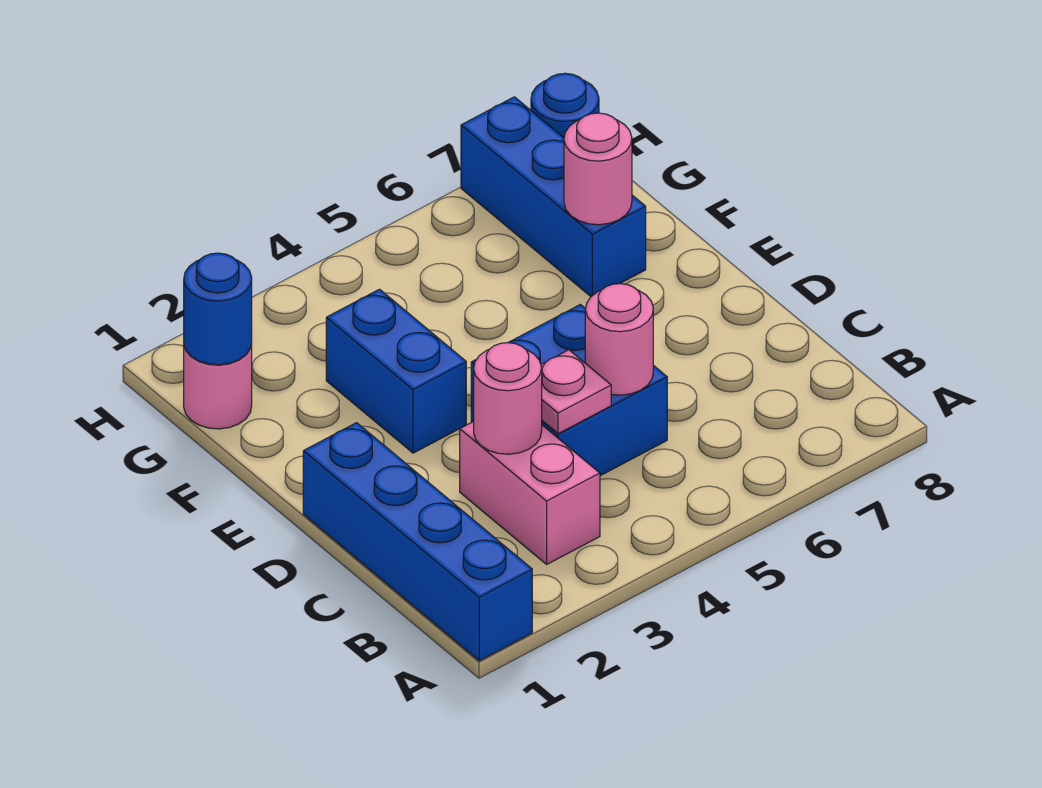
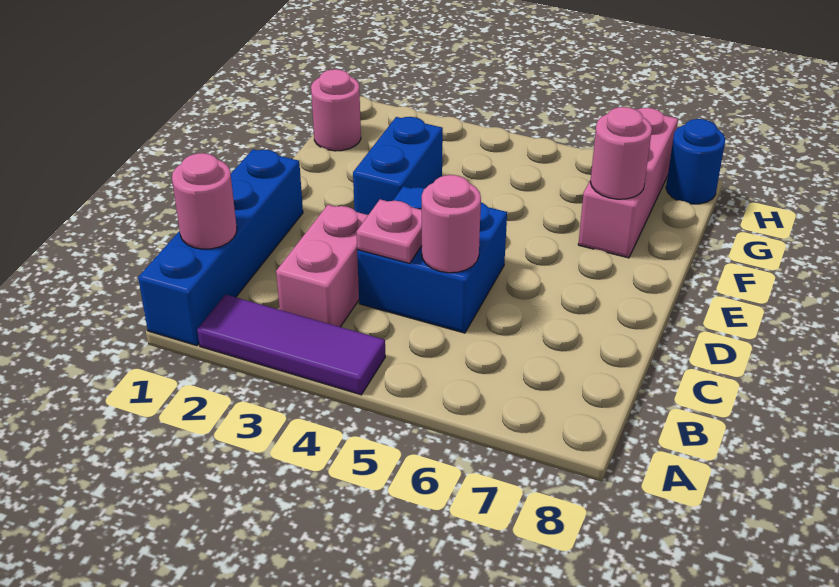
none -> purple tile A2:A4 level 1
pink round brick C3 level 2 -> pink round brick B1 level 2
blue brick F7:H7 level 1 -> pink brick F7:H7 level 1
blue round brick G1 level 2 -> none

